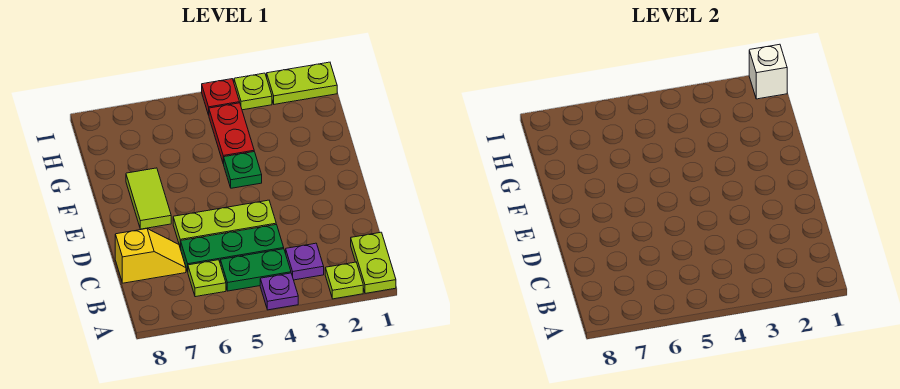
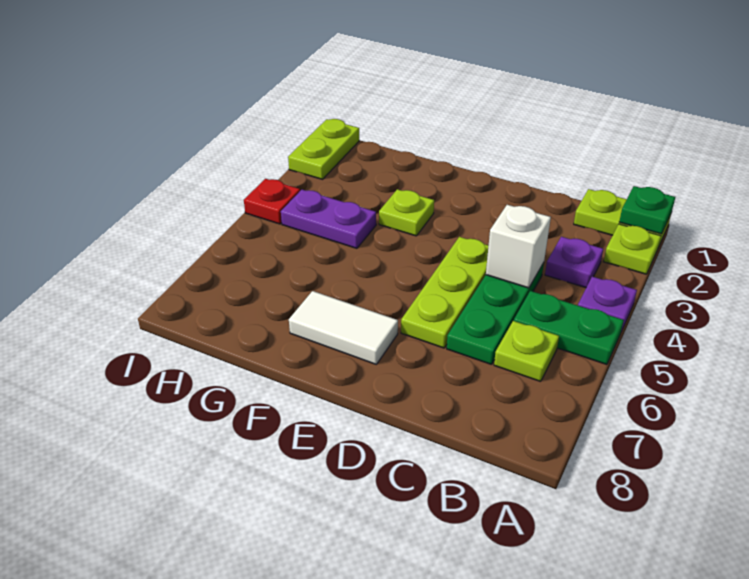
green plate B4:B5 level 1 -> green plate A5:B5 level 1
yellow slope C7:C8 level 1 top 8 -> none
lime tile E7:F7 level 1 -> white tile E7:F7 level 1
green plate F4 level 1 -> green plate A1 level 2
red plate G4:H4 level 1 -> purple plate G4:H4 level 1
white brick I1 level 2 -> white brick C4 level 2
lime plate I3 level 1 -> lime plate F3 level 1

